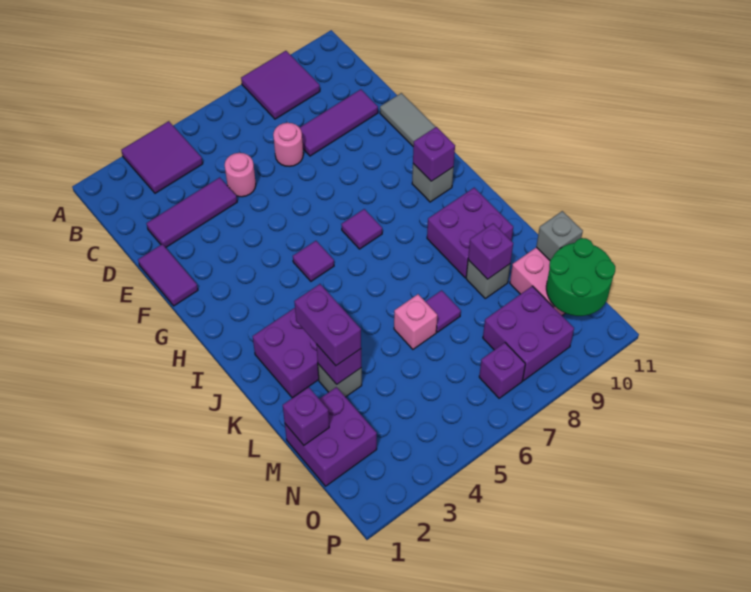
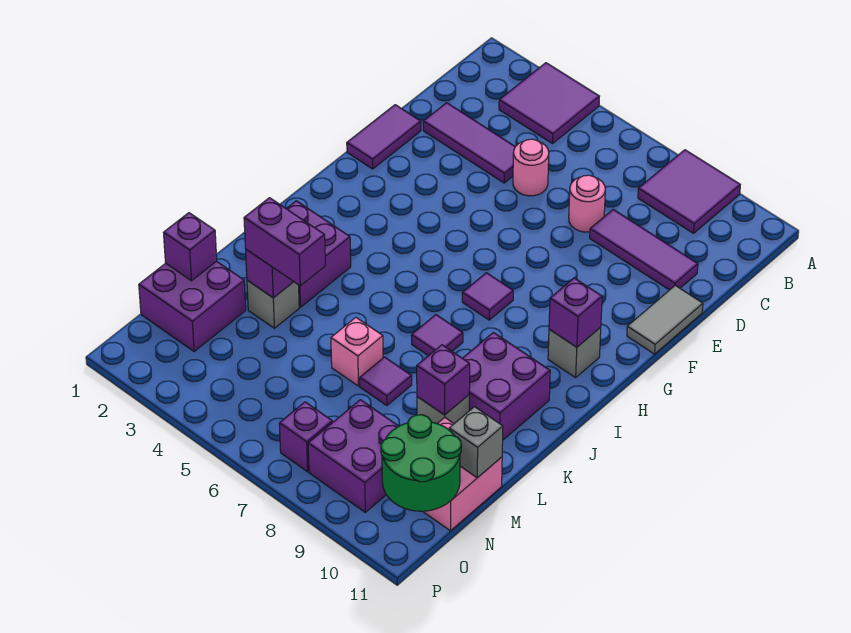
purple tile H5 level 1 -> purple tile J7 level 1
purple brick K3:L3 level 3 -> purple brick L3:L4 level 3

